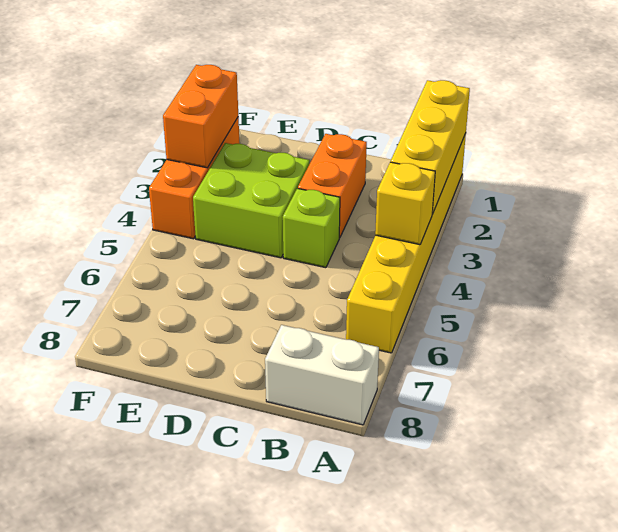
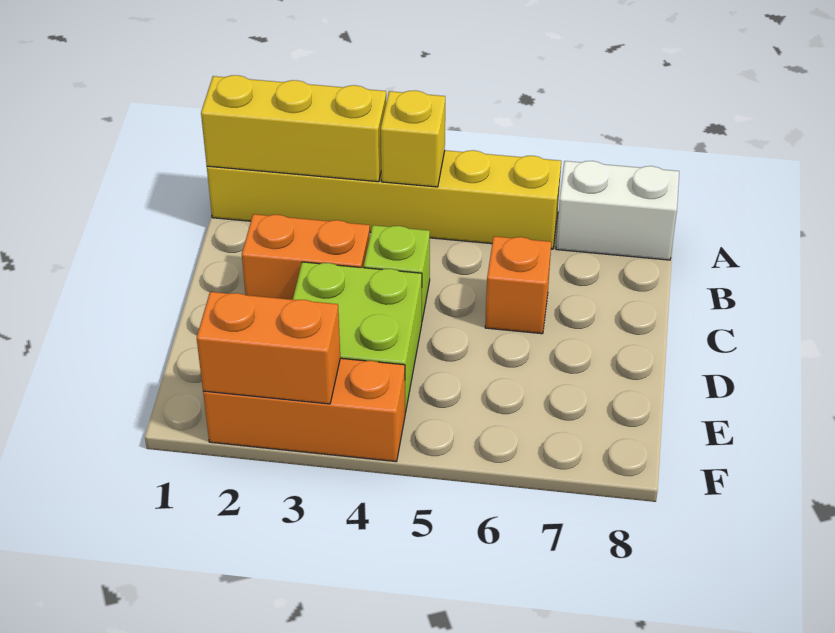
white brick A8:B8 level 1 -> white brick A7:A8 level 1
none -> orange brick C6 level 1

